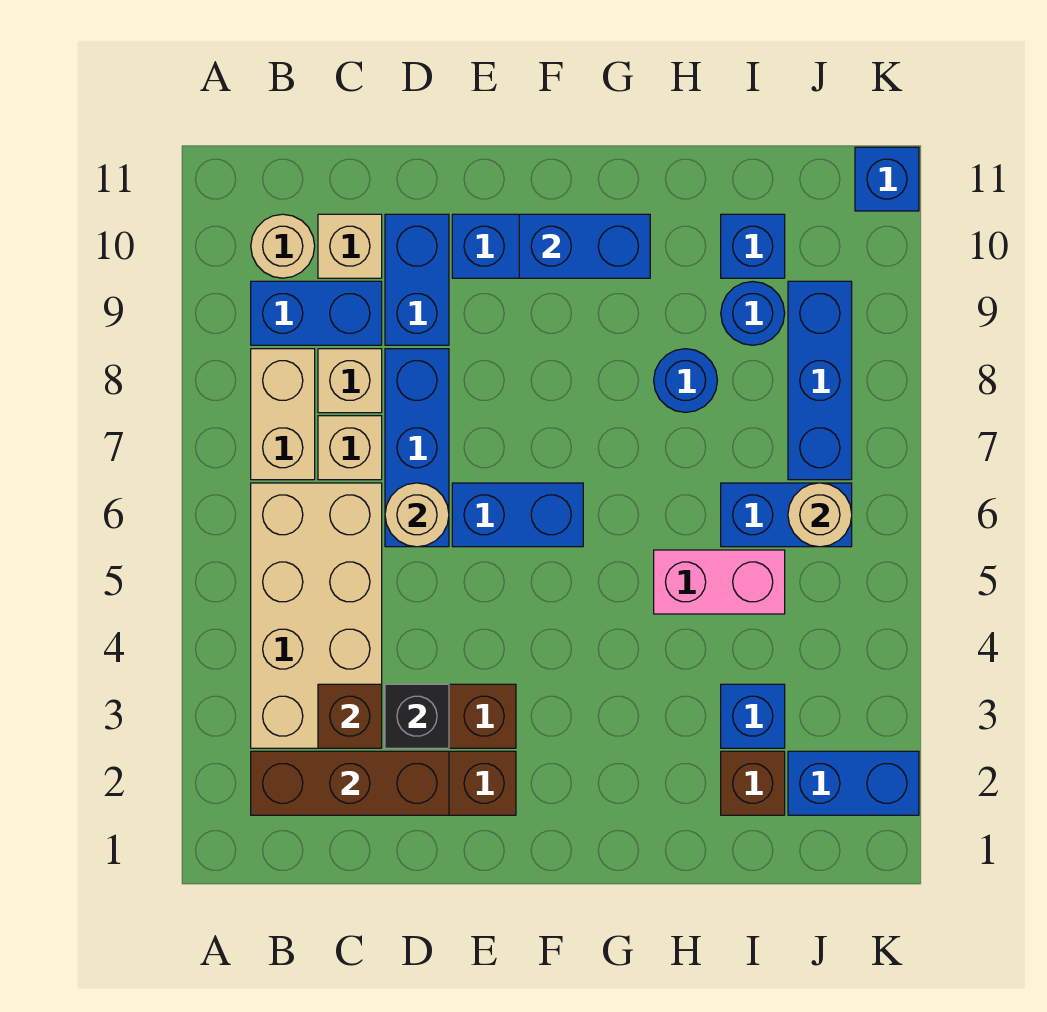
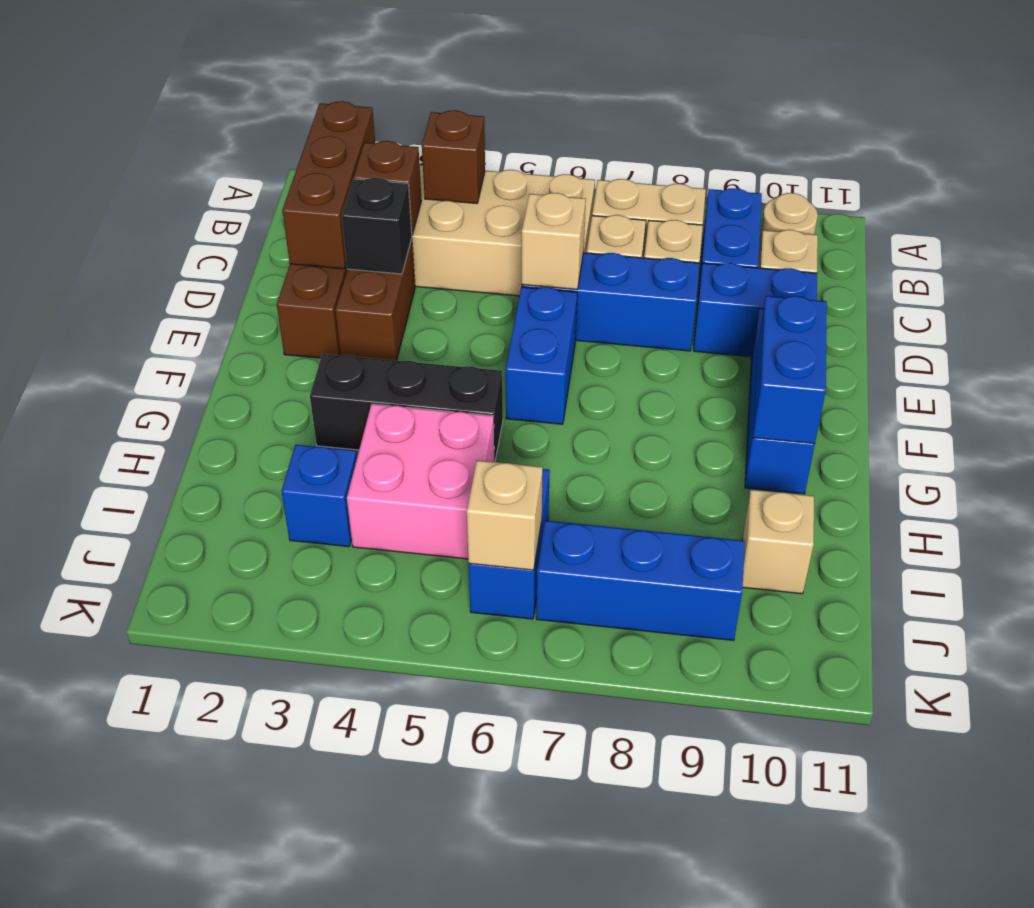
tan round brick D6 level 2 -> tan brick D6 level 2
none -> black brick G3:G5 level 1
pink brick H5:I5 level 1 -> pink brick H4:I5 level 1
blue round brick H8 level 1 -> none
brown brick I2 level 1 -> brown brick B4 level 2
blue round brick I9 level 1 -> none
blue brick I10 level 1 -> tan brick I10 level 1
blue brick J2:K2 level 1 -> none
tan round brick J6 level 2 -> tan brick J6 level 2
blue brick K11 level 1 -> none

